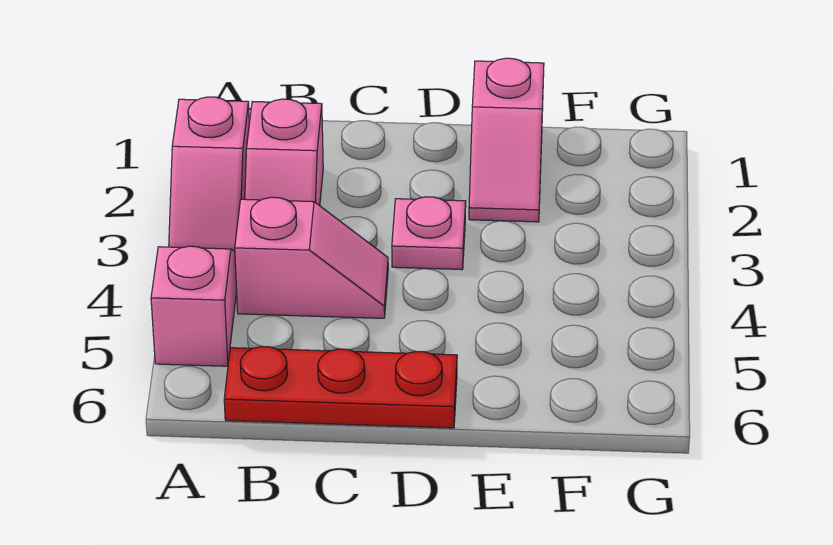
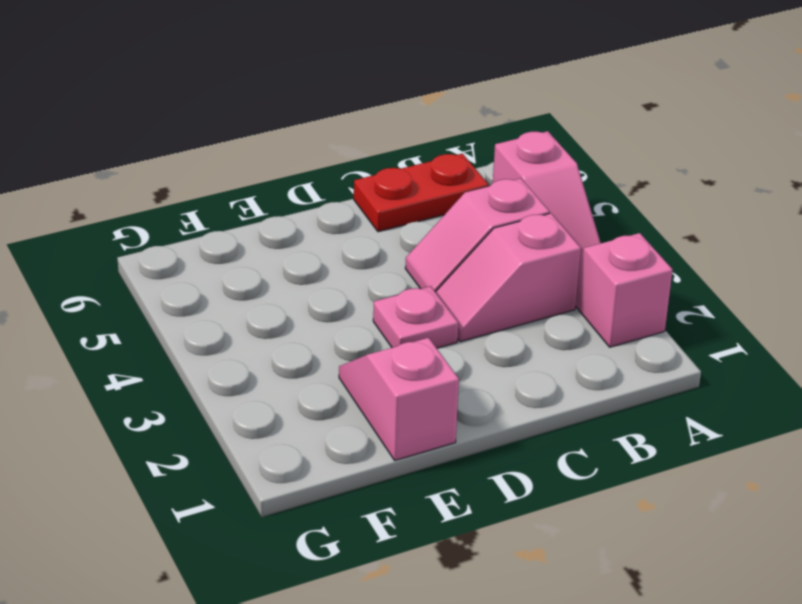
pink slope B2:B3 level 1 top 2 -> pink slope B3:C3 level 1 top B
red plate B6:D6 level 1 -> red plate B6:C6 level 1

